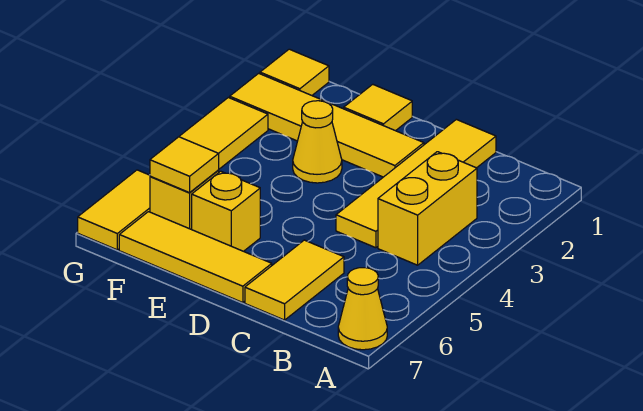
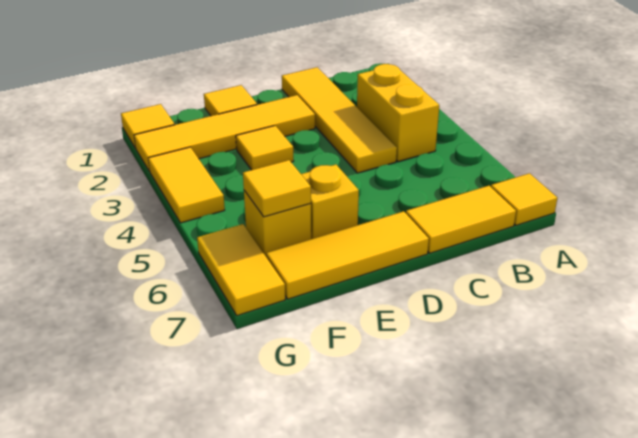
yellow cone A7 level 1 -> yellow tile A7 level 1
yellow tile C6:C7 level 1 -> yellow tile B7:C7 level 1
yellow cone E3 level 1 -> yellow tile E3 level 1

